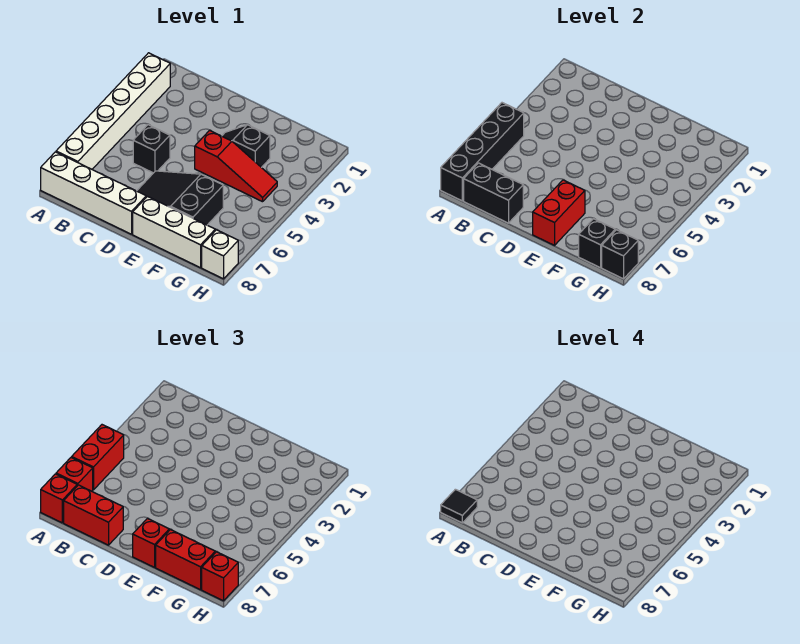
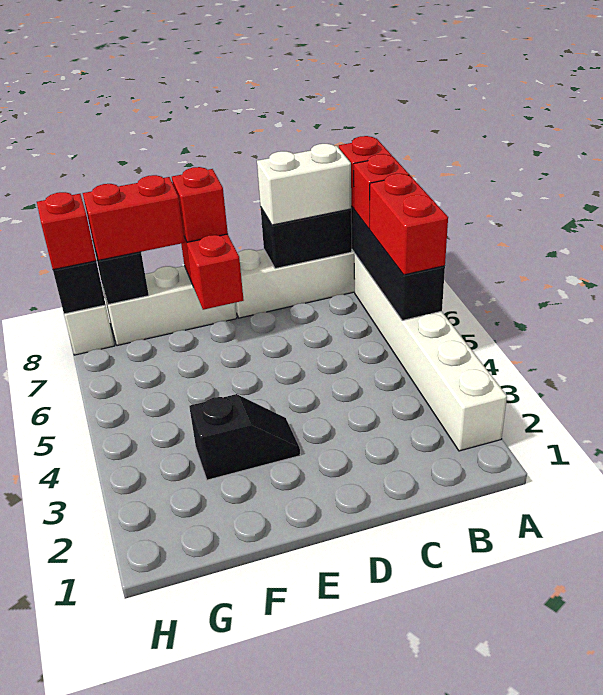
black tile A8 level 4 -> none
red brick B8:C8 level 3 -> white brick B8:C8 level 3
black brick C5 level 1 -> none
black slope D6:F7 level 1 top F -> none
red slope E4:G4 level 1 top E -> none

